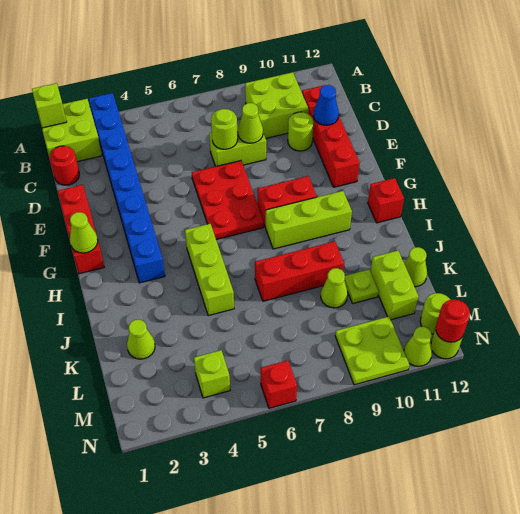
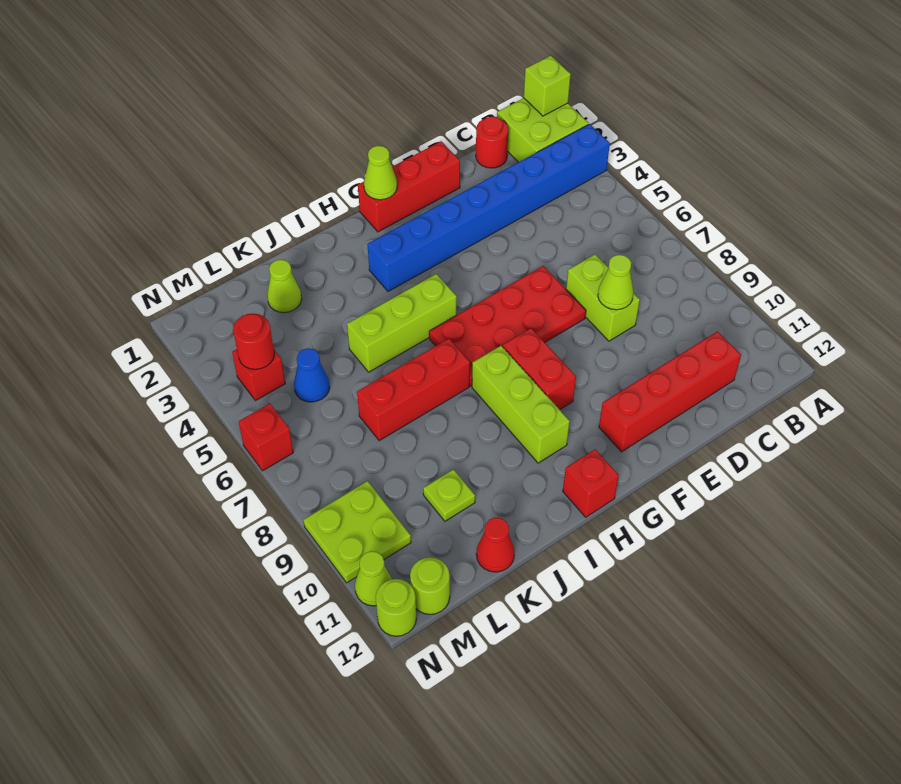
lime brick B9:C10 level 1 -> none
lime round brick D7 level 2 -> none
lime round brick D10 level 1 -> none
blue cone D11 level 2 -> blue cone L5 level 1
red plate E6:G7 level 1 -> red plate E6:H7 level 1
red brick J7:J9 level 1 -> red brick I7:K7 level 1
lime cone K9 level 1 -> none
lime brick K11:L11 level 1 -> none
lime cone K12 level 1 -> red cone K12 level 1
lime brick M4 level 1 -> red brick M4 level 1
red round brick N12 level 2 -> red round brick M4 level 2

